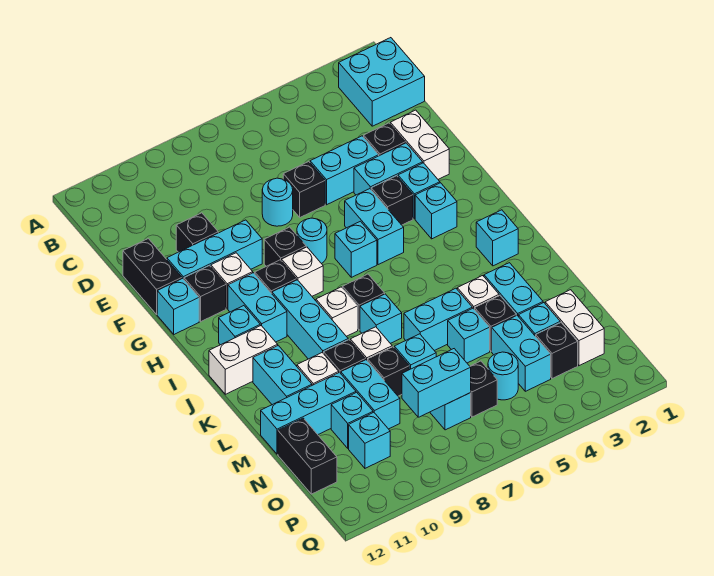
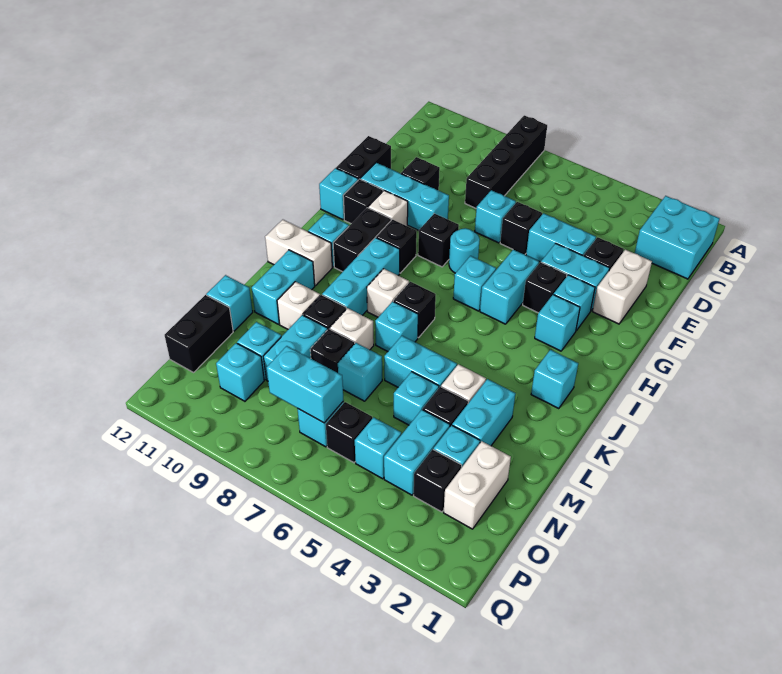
none -> black brick A8:D8 level 1
cyan round brick E7 level 1 -> cyan brick E7 level 1
white brick H8 level 1 -> none
cyan brick H10:I10 level 1 -> black brick H10:I10 level 1
cyan brick M10:M12 level 1 -> cyan brick M12 level 1
cyan round brick O5 level 1 -> cyan brick O5 level 1

